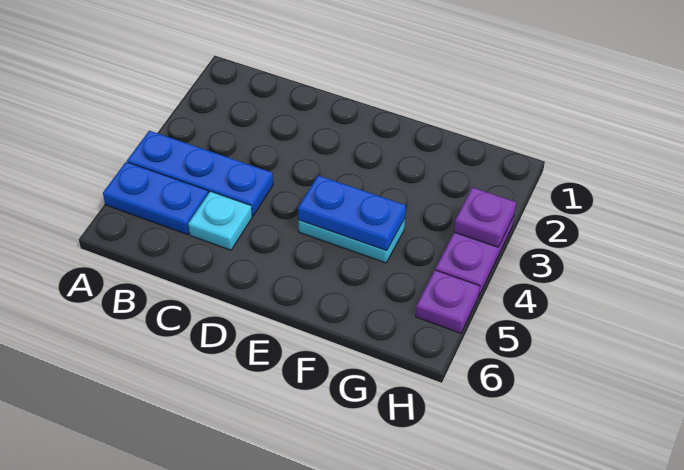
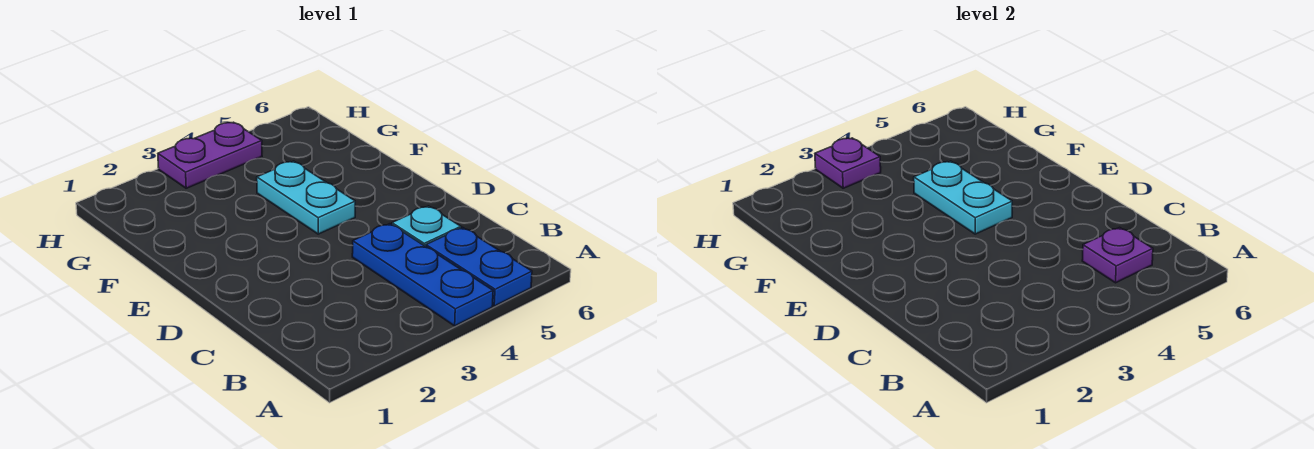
blue plate E4:F4 level 2 -> cyan plate E4:F4 level 2
purple plate H5 level 1 -> purple plate B5 level 2

